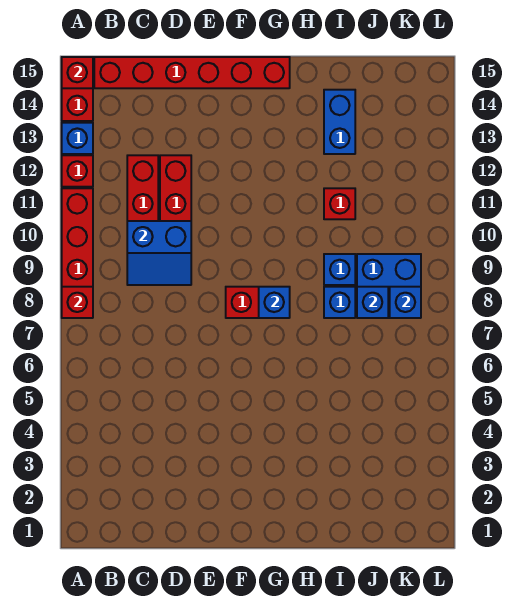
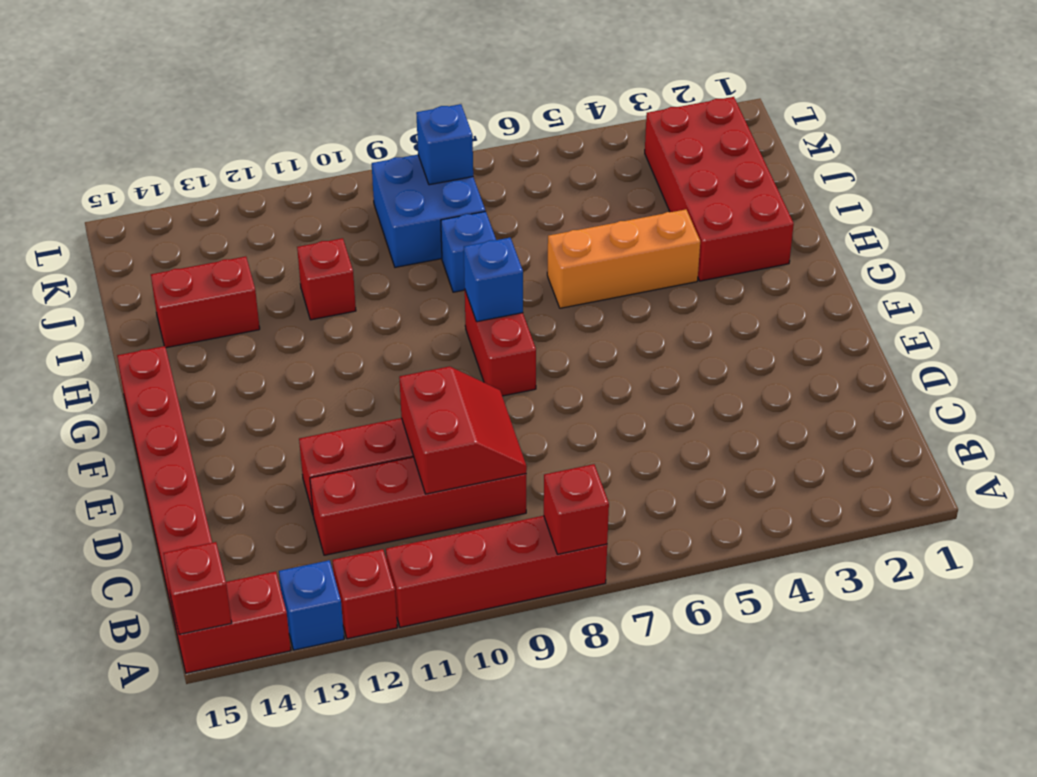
blue slope C9:D10 level 2 top 10 -> red slope C9:D10 level 2 top 10
none -> red brick H2:K3 level 1
none -> orange brick H4:H6 level 1
blue brick I9 level 1 -> none
blue brick I13:I14 level 1 -> red brick I13:I14 level 1
blue brick J8 level 2 -> none

